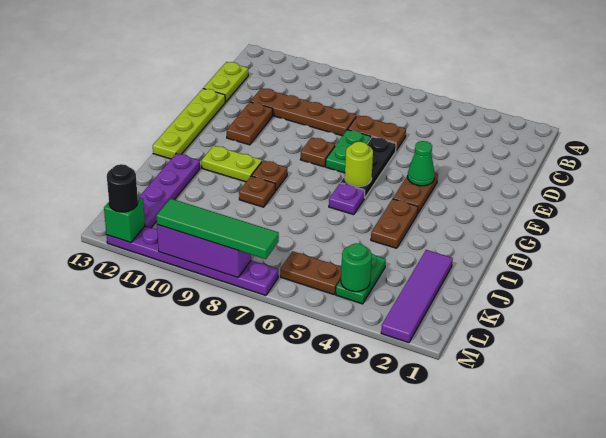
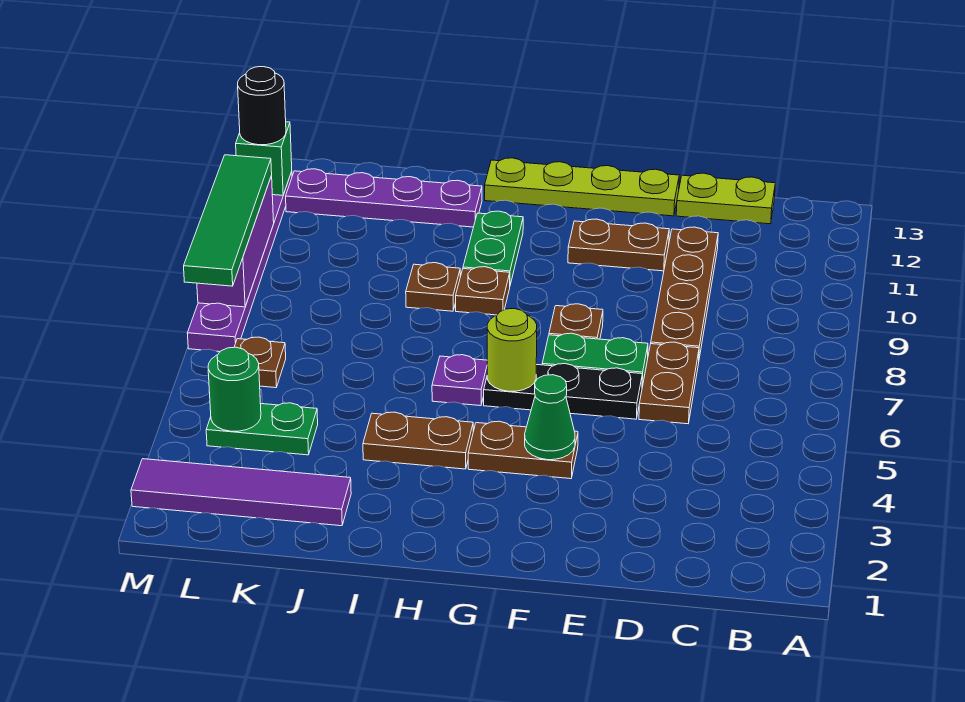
lime plate H10:H11 level 1 -> green plate H10:H11 level 1
brown plate L5:L6 level 1 -> brown plate L6 level 1

